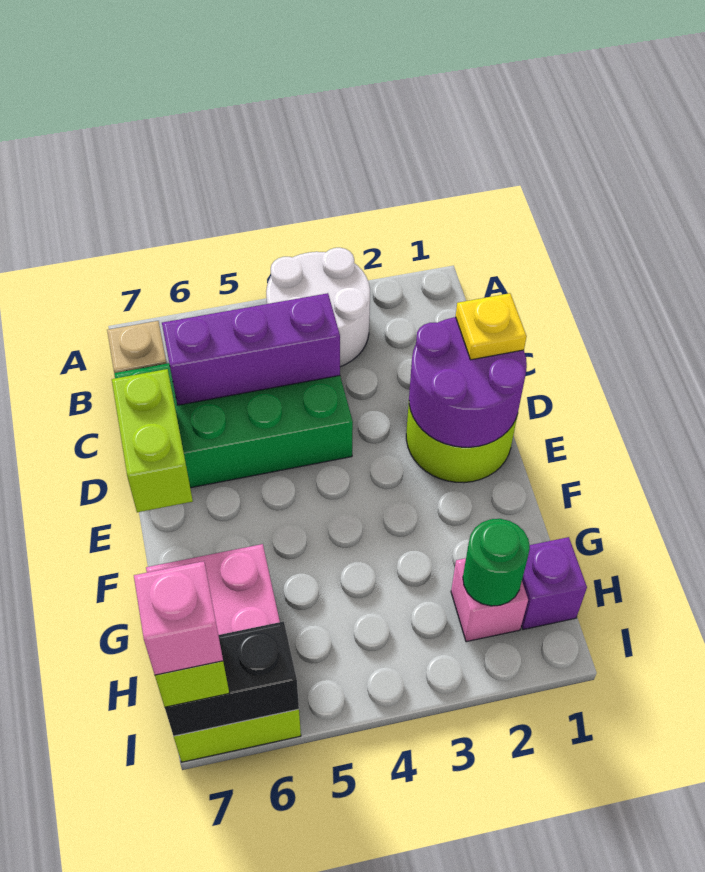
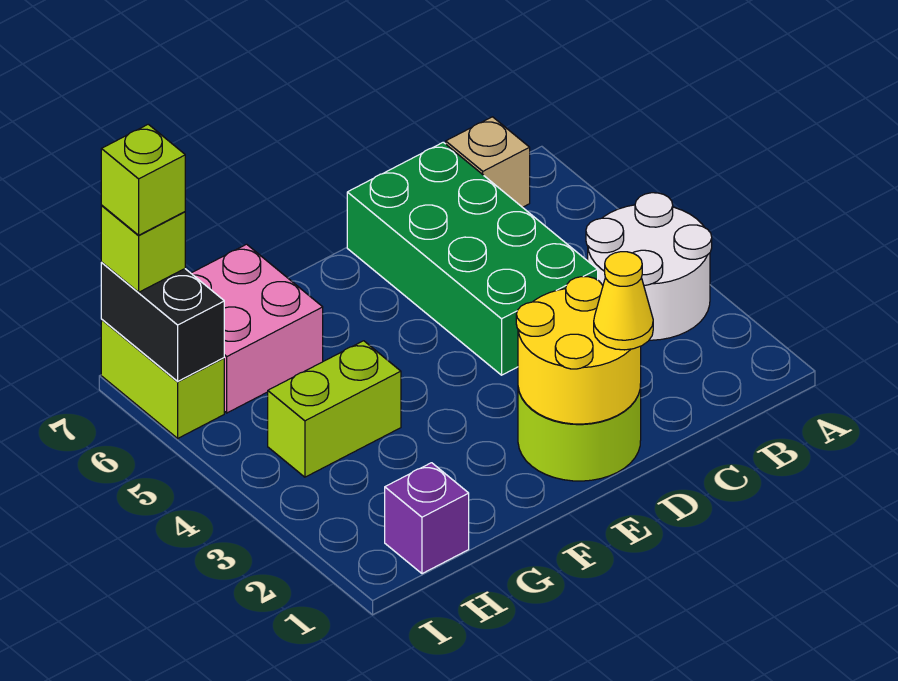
purple brick C4:C6 level 2 -> none
purple round brick D1:E2 level 2 -> yellow round brick D1:E2 level 2
yellow plate D1 level 3 -> yellow cone D1 level 3
lime brick D7:E7 level 2 -> lime brick G4:H4 level 1
pink brick H2 level 1 -> none
green round brick H2 level 2 -> none
pink brick I7 level 4 -> lime brick I7 level 4

